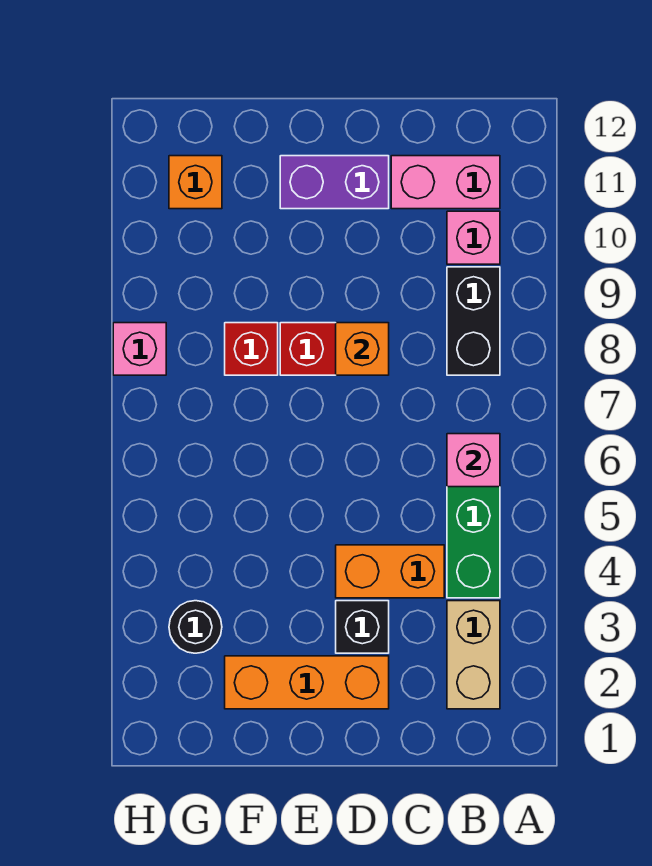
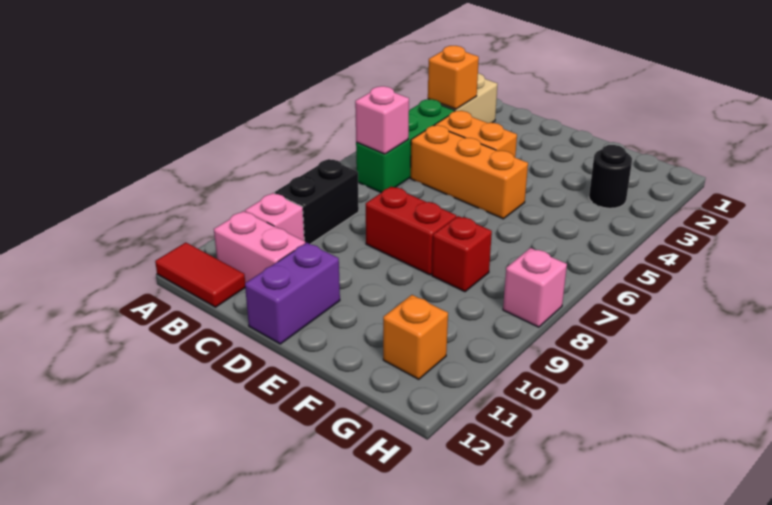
none -> red tile A12:B12 level 1
orange brick D2:F2 level 1 -> orange brick C5:E5 level 1
black brick D3 level 1 -> none
orange brick D8 level 2 -> orange brick B3 level 2
purple brick D11:E11 level 1 -> purple brick D11:D12 level 1

